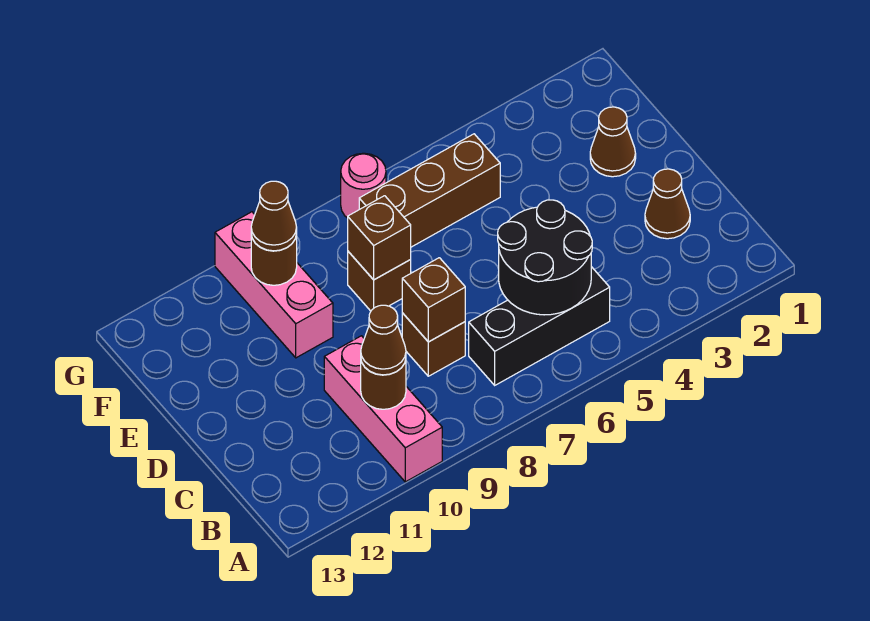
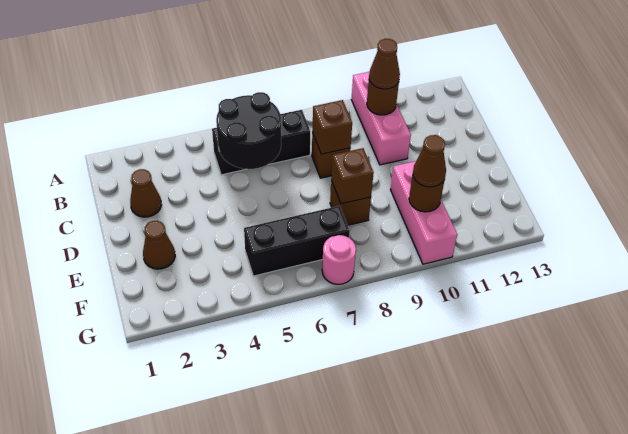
brown brick F5:F7 level 1 -> black brick F5:F7 level 1

